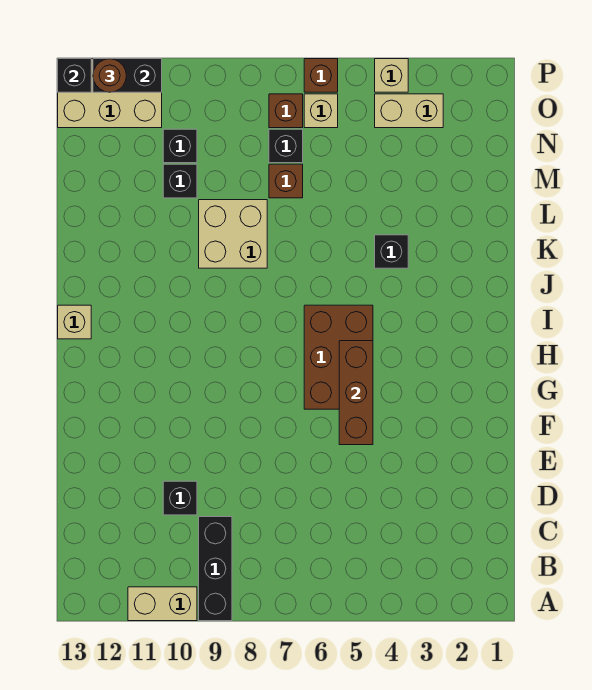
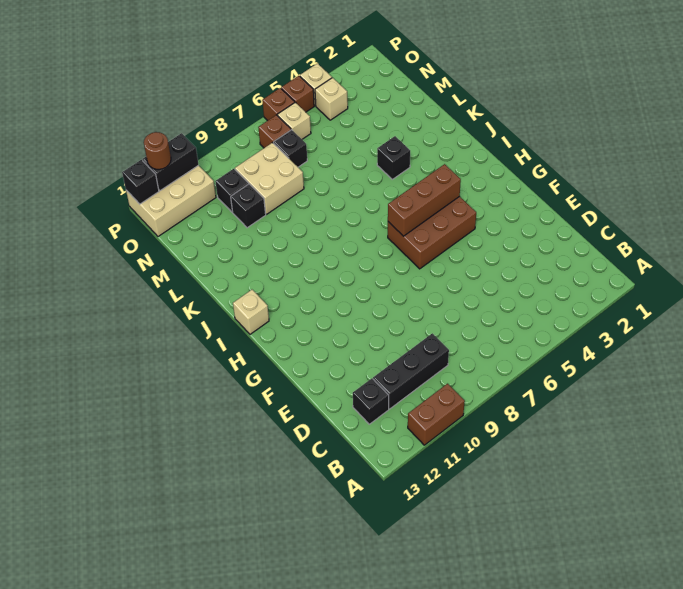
black brick A9:C9 level 1 -> black brick C9:C11 level 1
tan brick A10:A11 level 1 -> brown brick A10:A11 level 1
black brick D10 level 1 -> black brick C12 level 1
brown brick F5:H5 level 2 -> brown brick H4:H6 level 2
brown brick G5:I6 level 1 -> brown brick G4:H6 level 1
tan brick K8:L9 level 1 -> tan brick M8:N9 level 1
brown brick M7 level 1 -> brown brick P5 level 1
tan brick O3:O4 level 1 -> tan brick O4 level 1

